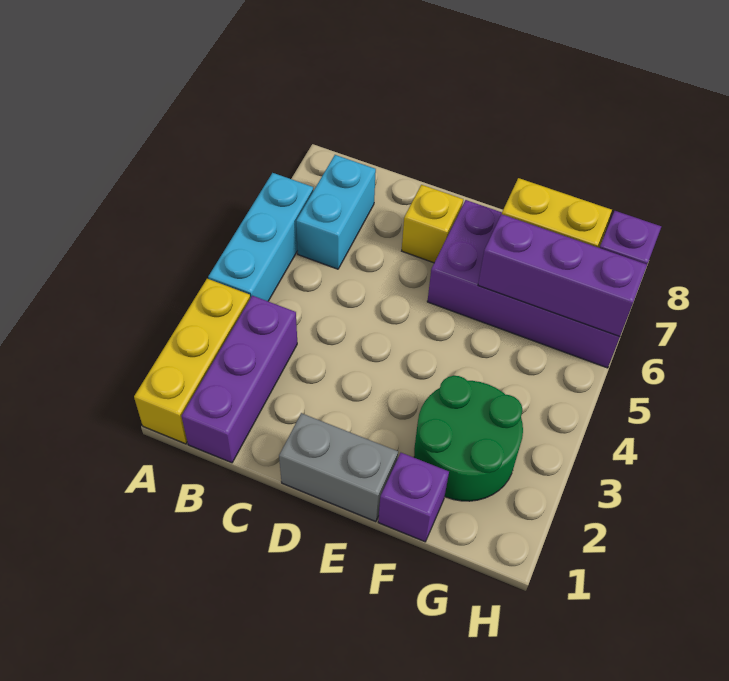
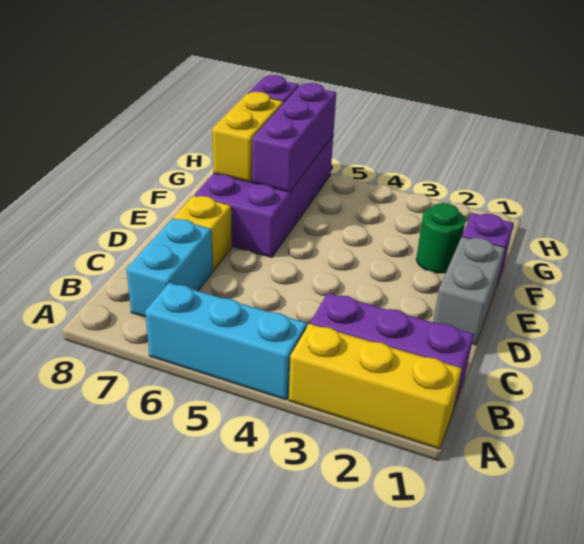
cyan brick B6:B7 level 1 -> cyan brick B7:C7 level 1
green round brick F2:G3 level 1 -> green round brick F2 level 1

